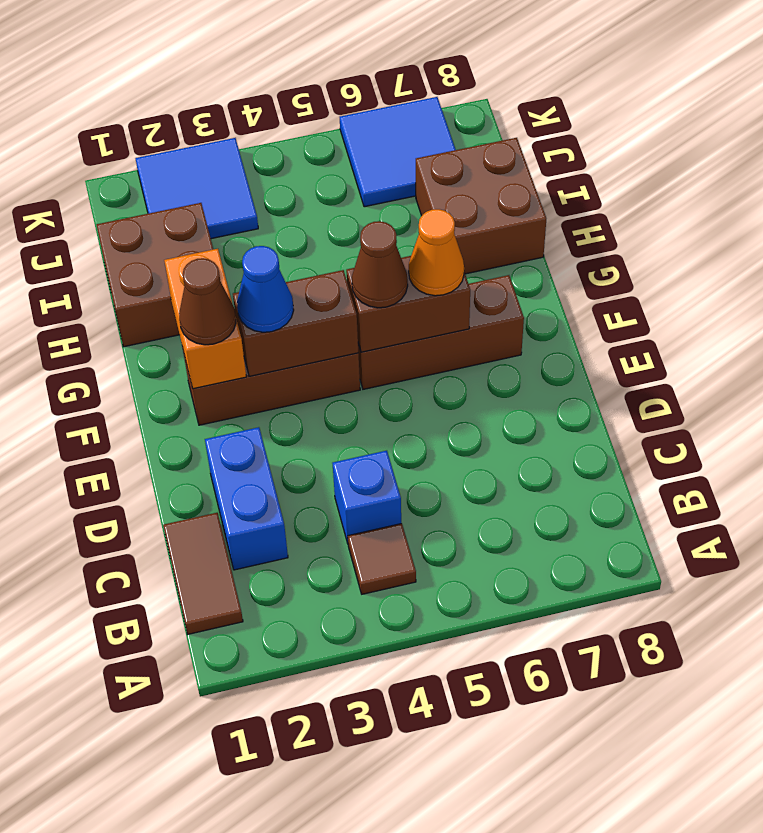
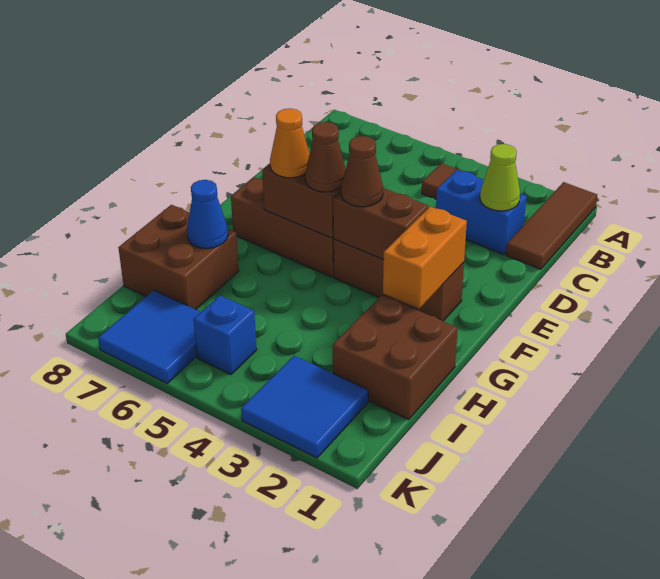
brown tile B1:C1 level 1 -> brown tile A1:C1 level 1
blue brick C2:D2 level 1 -> blue brick C2:C3 level 1
none -> lime cone C2 level 2
blue brick C4 level 1 -> blue brick J5 level 1
brown cone F2 level 3 -> brown cone F4 level 3
blue cone F3 level 3 -> blue cone H7 level 2

